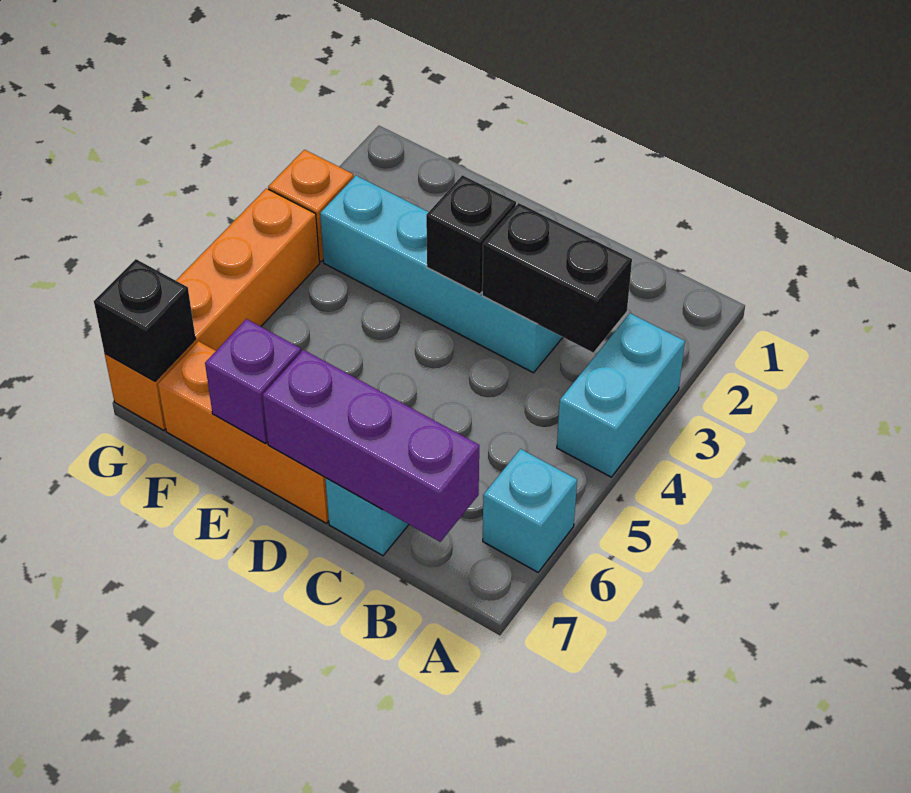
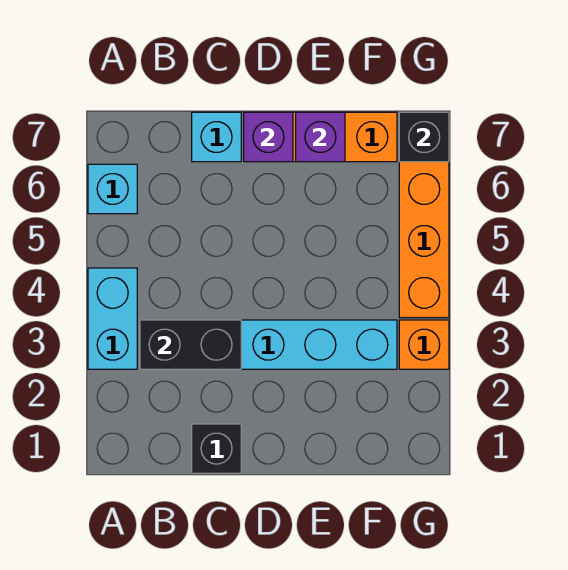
purple brick B7:D7 level 2 -> purple brick D7 level 2
black brick D3 level 2 -> black brick C1 level 1

